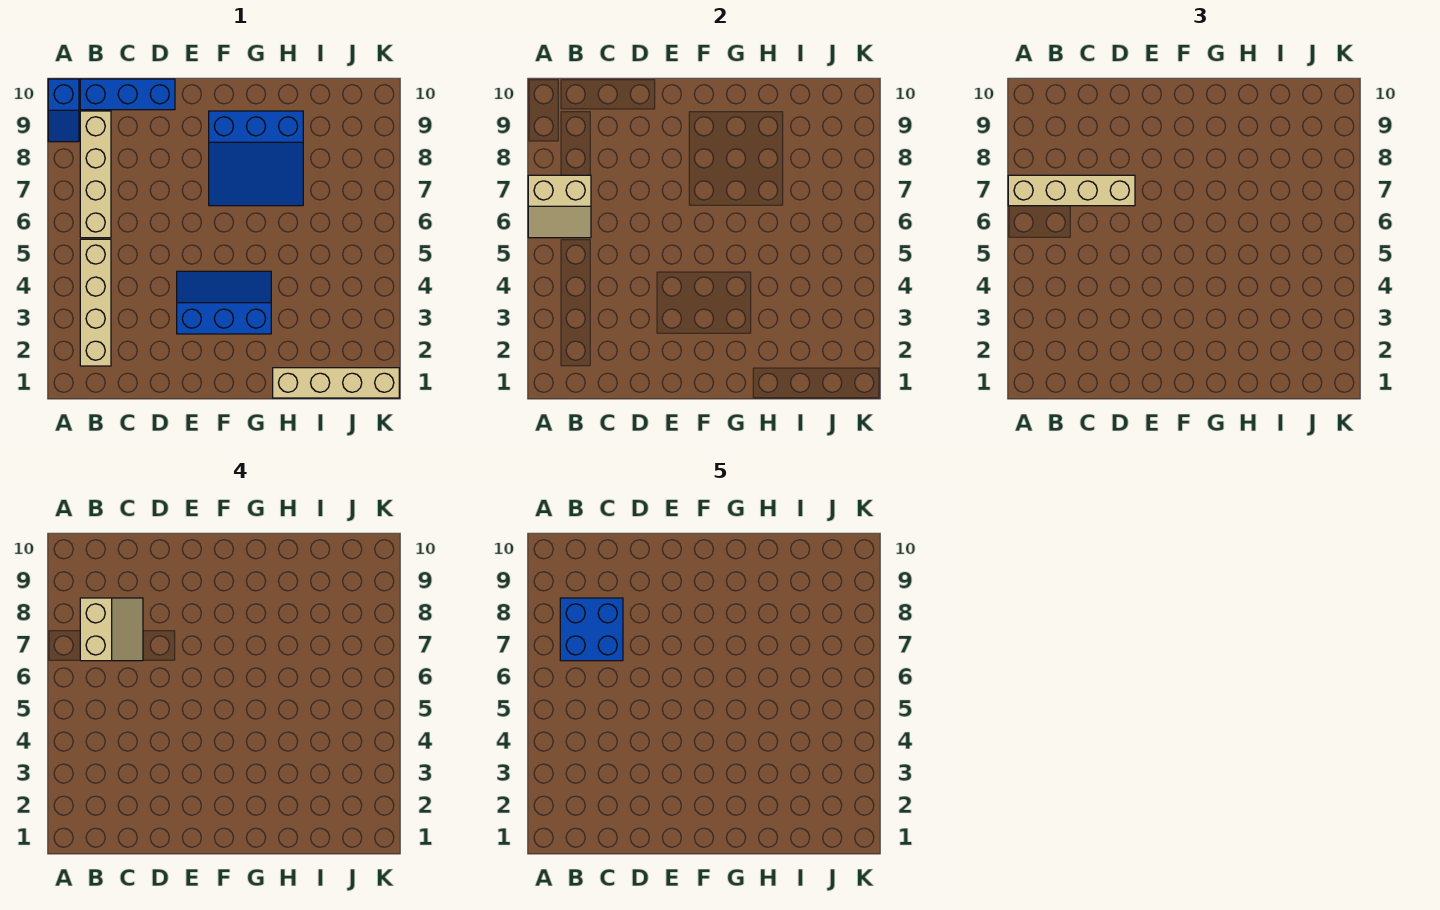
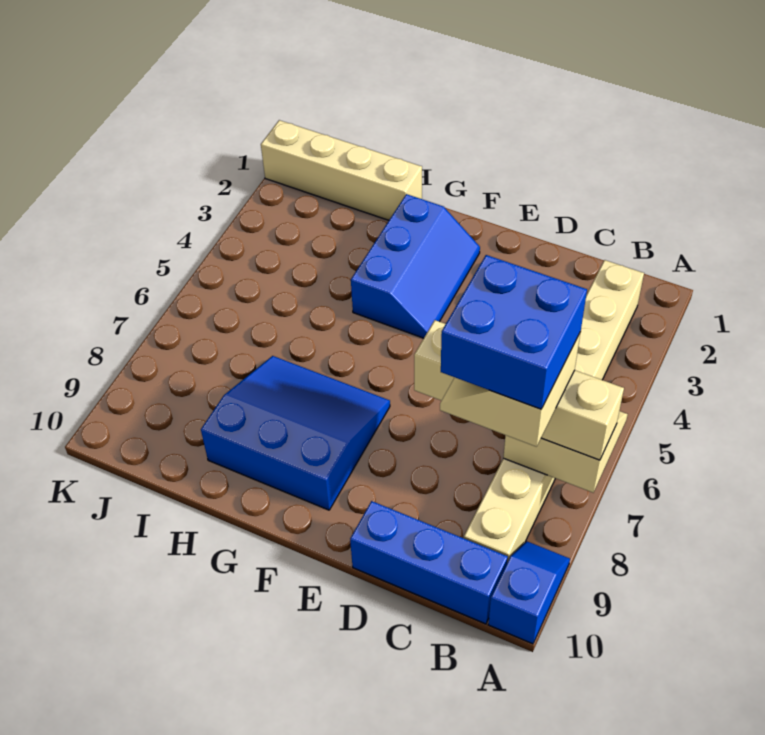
blue slope E3:G4 level 1 top 3 -> blue slope F2:G4 level 1 top G

